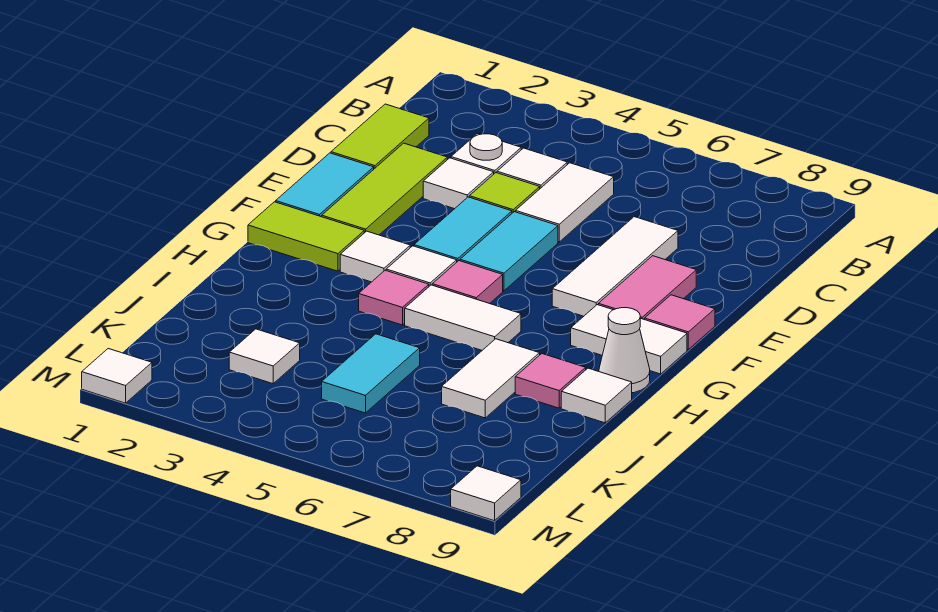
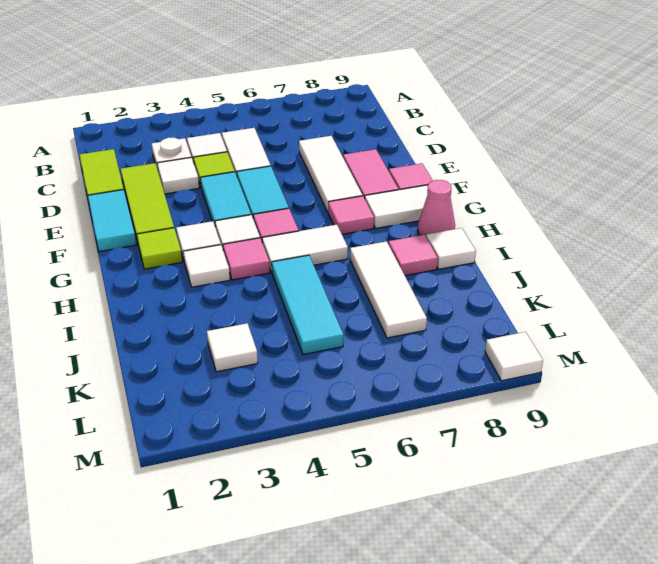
lime tile G1:G2 level 1 -> lime tile G2 level 1
none -> pink tile G7 level 1
white cone H9 level 1 -> pink cone H9 level 1
white tile I7:J7 level 1 -> white tile I7:K7 level 1
cyan tile J5:K5 level 1 -> cyan tile I5:K5 level 1
white tile M1 level 1 -> white tile H3 level 1

